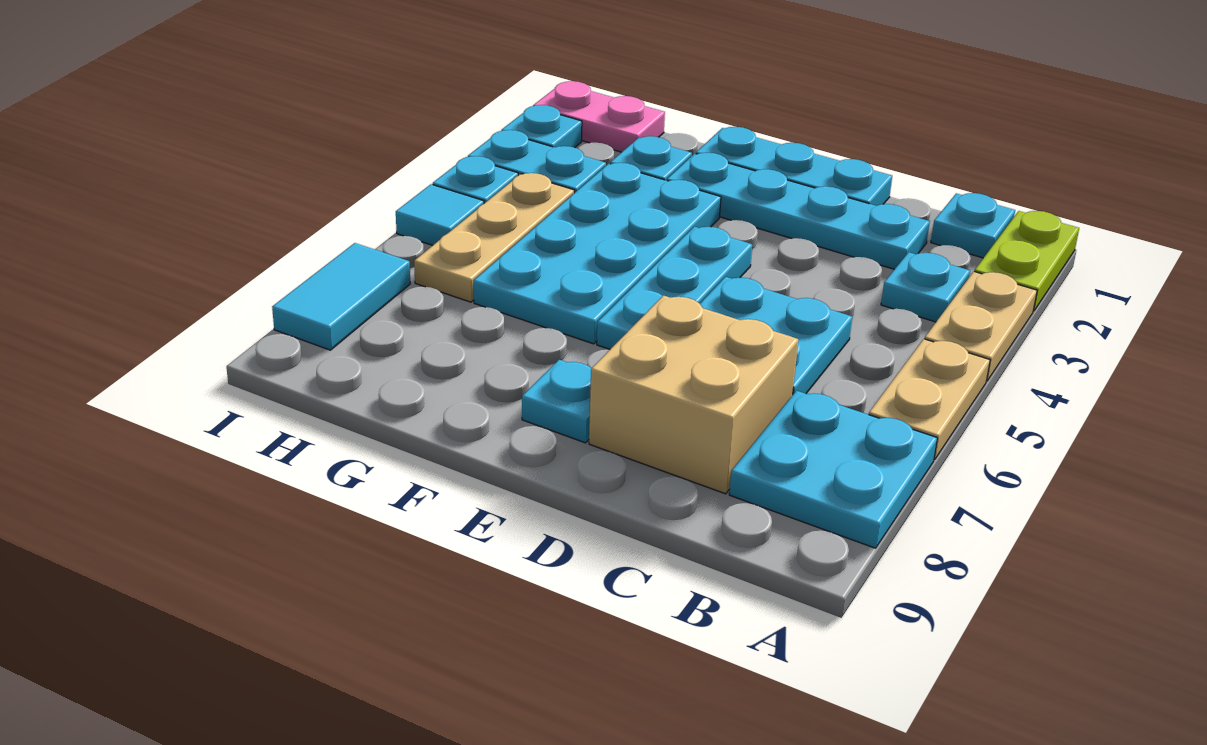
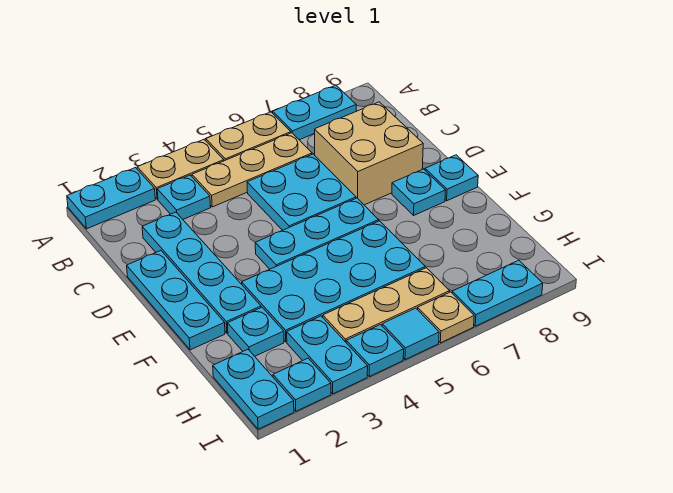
lime plate A1:A2 level 1 -> cyan plate A1:A2 level 1
cyan plate A7:B8 level 1 -> cyan plate A7:A8 level 1
cyan plate B1 level 1 -> cyan plate E9 level 1
none -> tan plate B4:B6 level 1
pink plate H1:I1 level 1 -> cyan plate H1:I1 level 1
none -> tan plate I6 level 1
cyan tile I7:I8 level 1 -> cyan plate I7:I8 level 1

